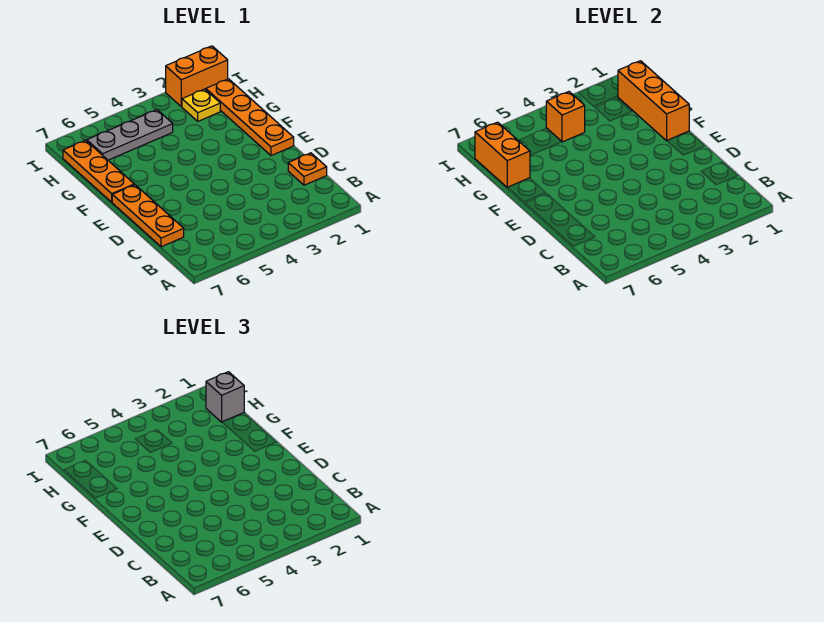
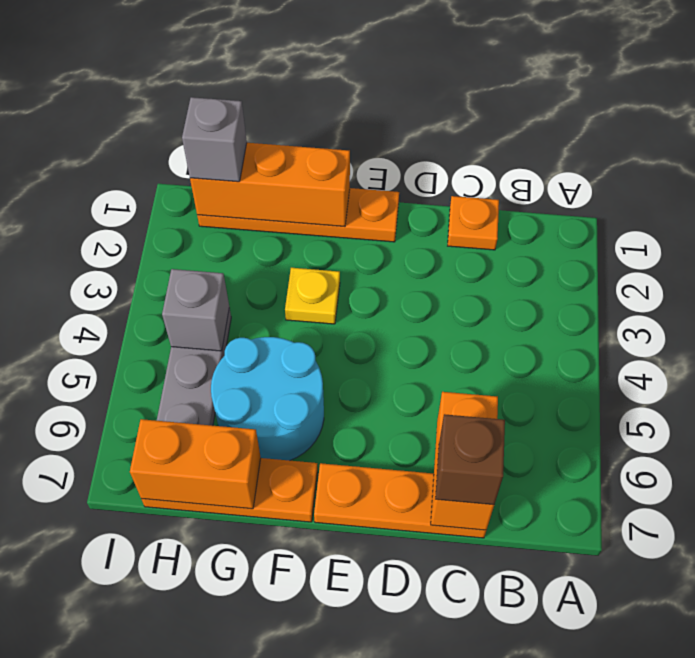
none -> brown brick C7 level 3
none -> cyan round brick F5:G6 level 1
yellow plate H2 level 1 -> yellow plate F3 level 1
orange brick H4 level 2 -> grey brick H4 level 2
orange brick I1:I2 level 1 -> orange brick C6:C7 level 2

